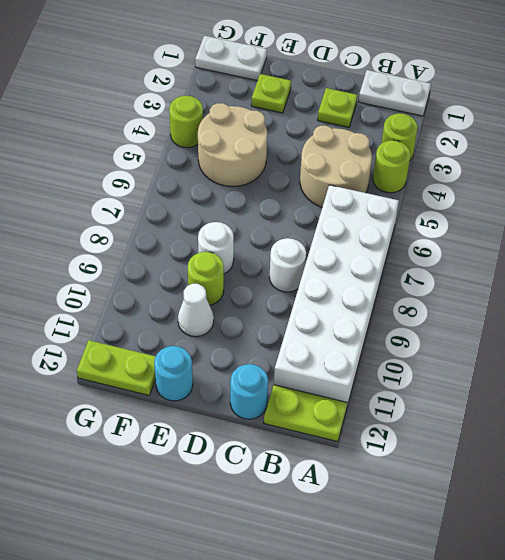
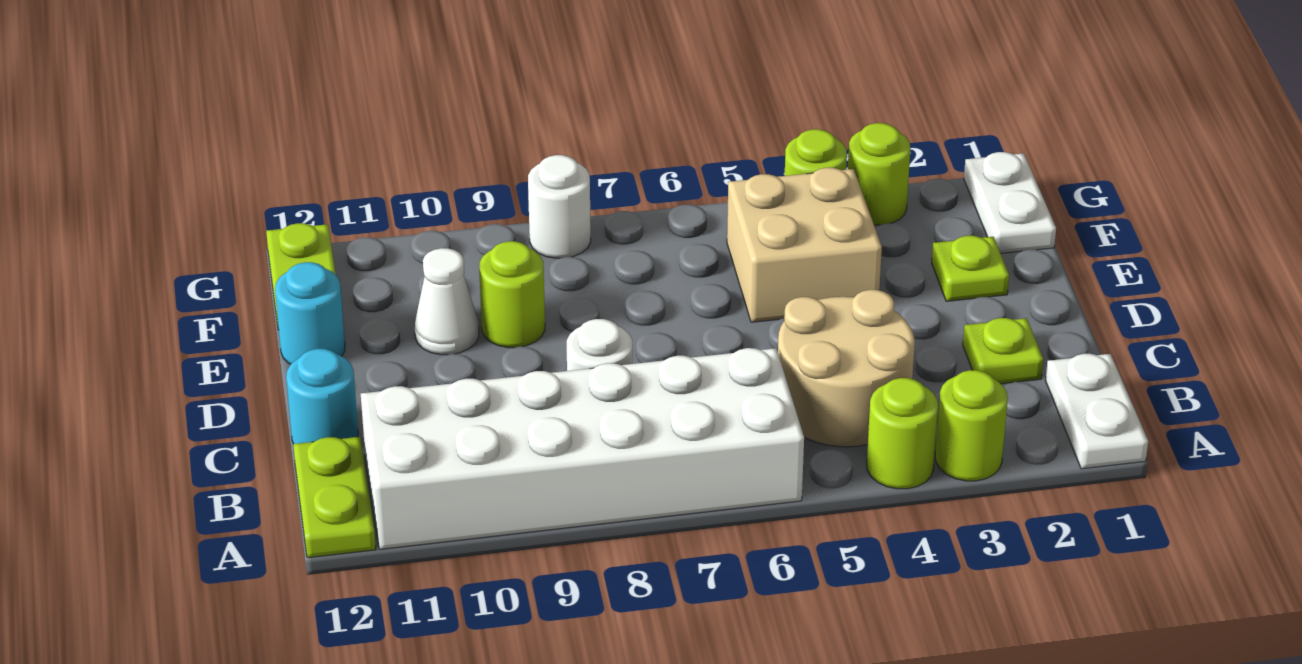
tan round brick E4:F5 level 1 -> tan brick E4:F5 level 1
white round brick E8 level 1 -> white round brick G8 level 1
none -> lime round brick G3 level 1

